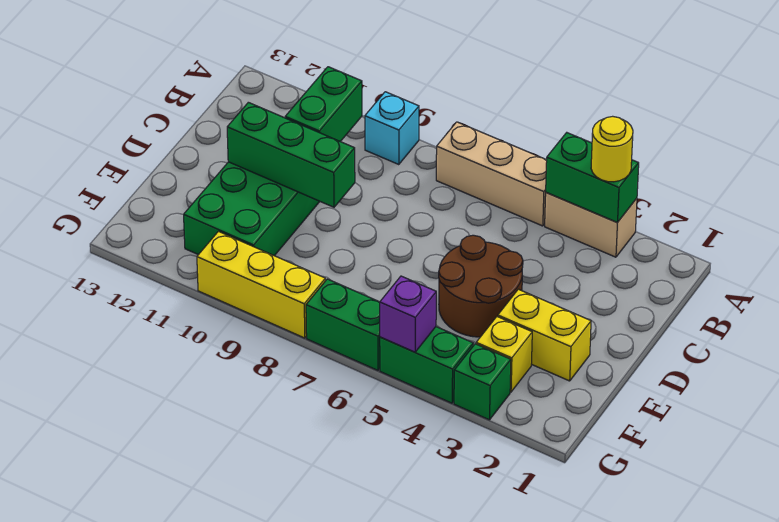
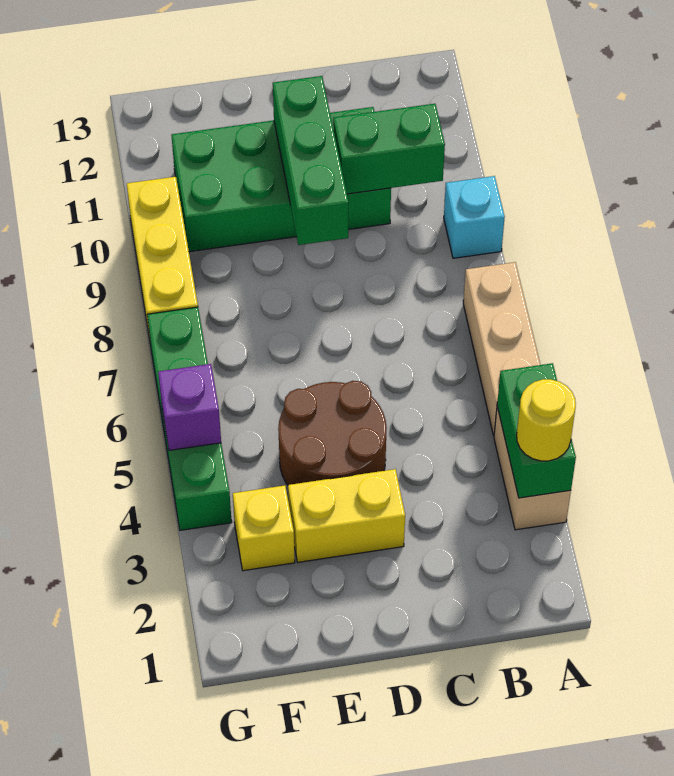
yellow brick E2:E3 level 1 -> yellow brick D3:E3 level 1
green brick G3 level 1 -> none

